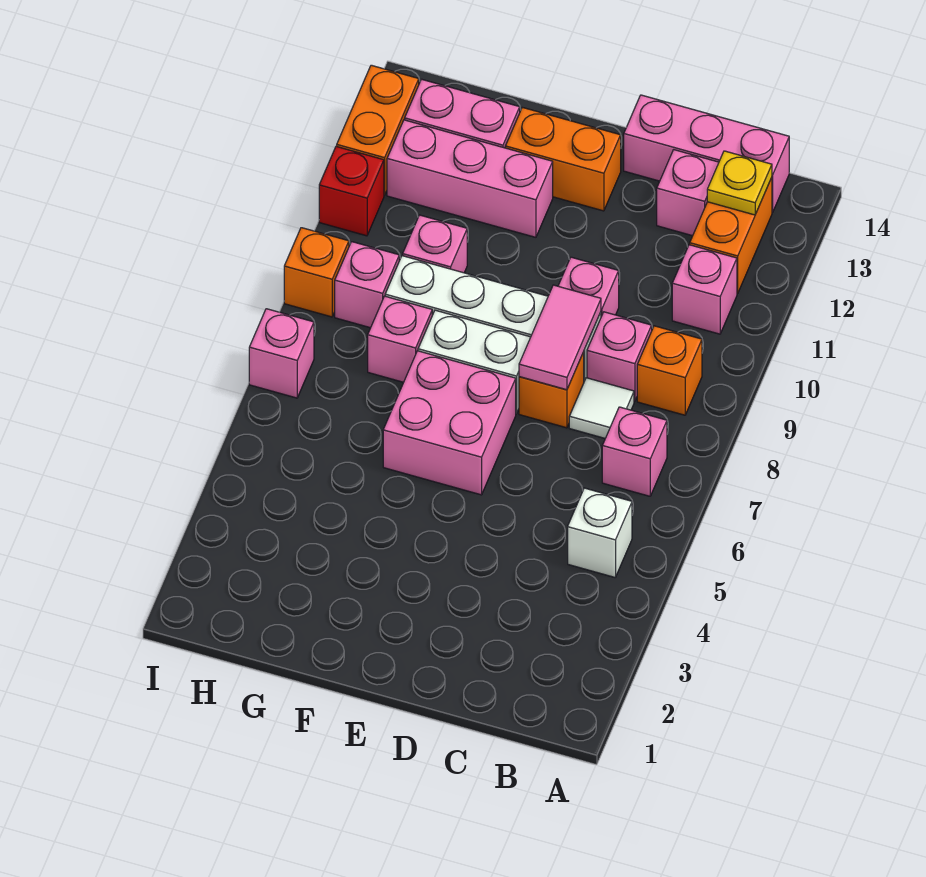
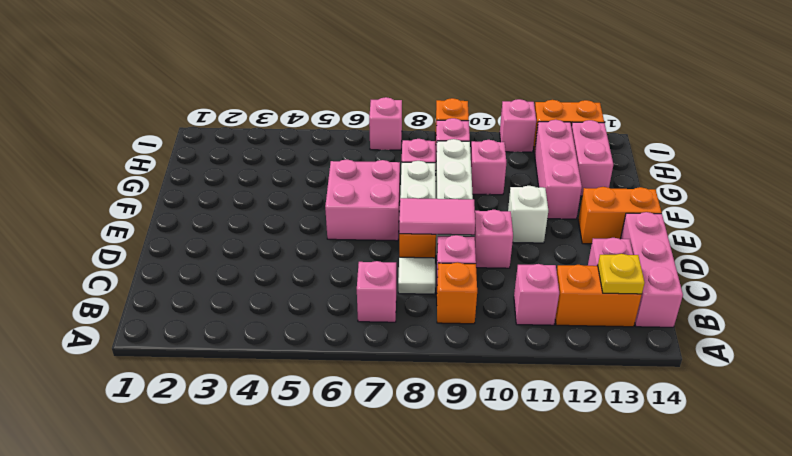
white brick B5 level 1 -> white brick E11 level 1
orange brick E13:F13 level 1 -> orange brick E13:E14 level 1
red brick I11 level 1 -> pink brick I11 level 1

